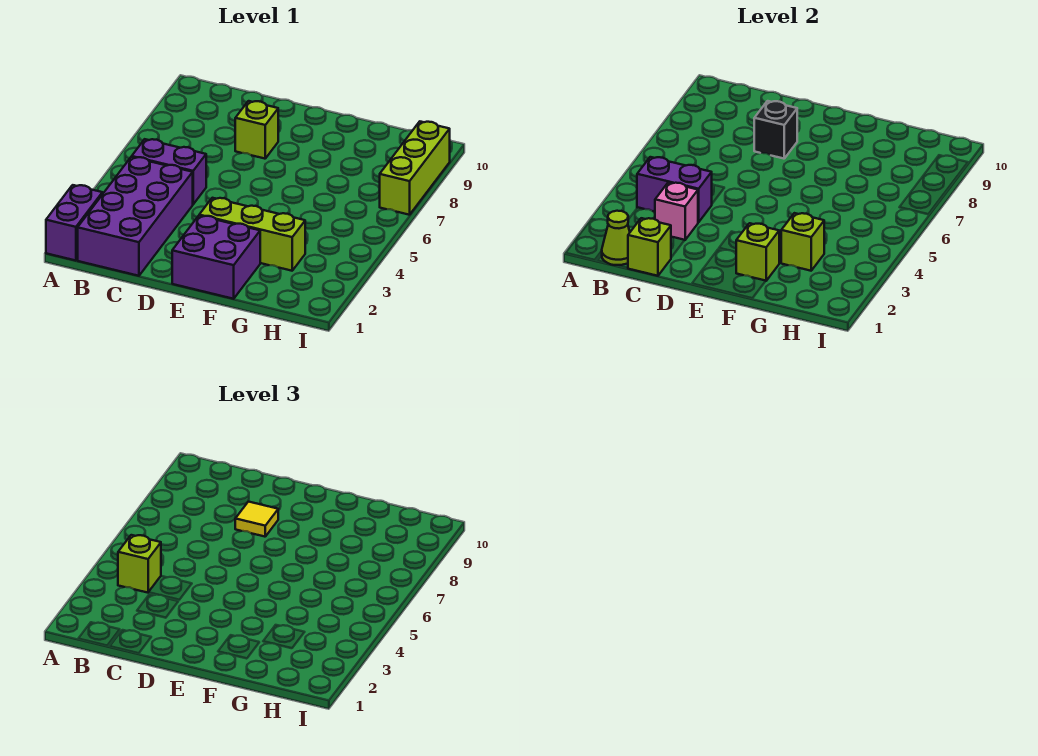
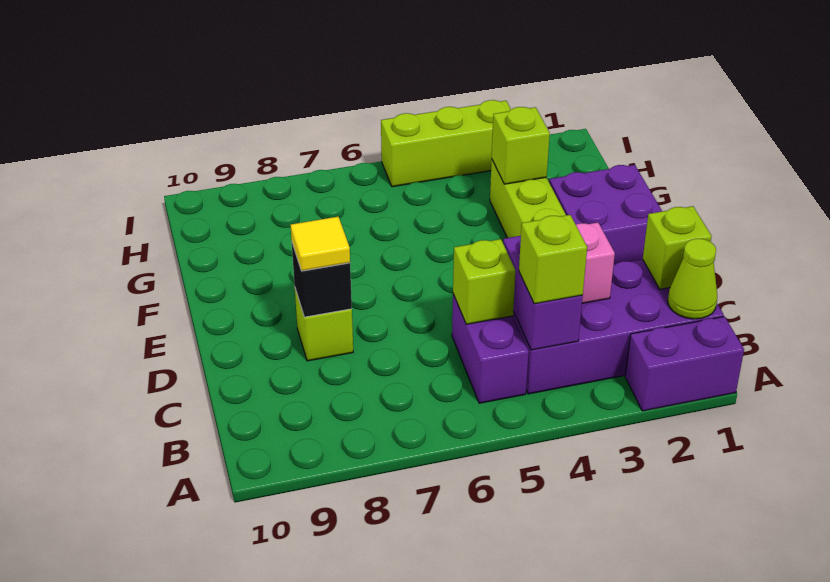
lime brick F2 level 2 -> lime brick C5 level 2
lime brick I7:I9 level 1 -> lime brick I3:I5 level 1

